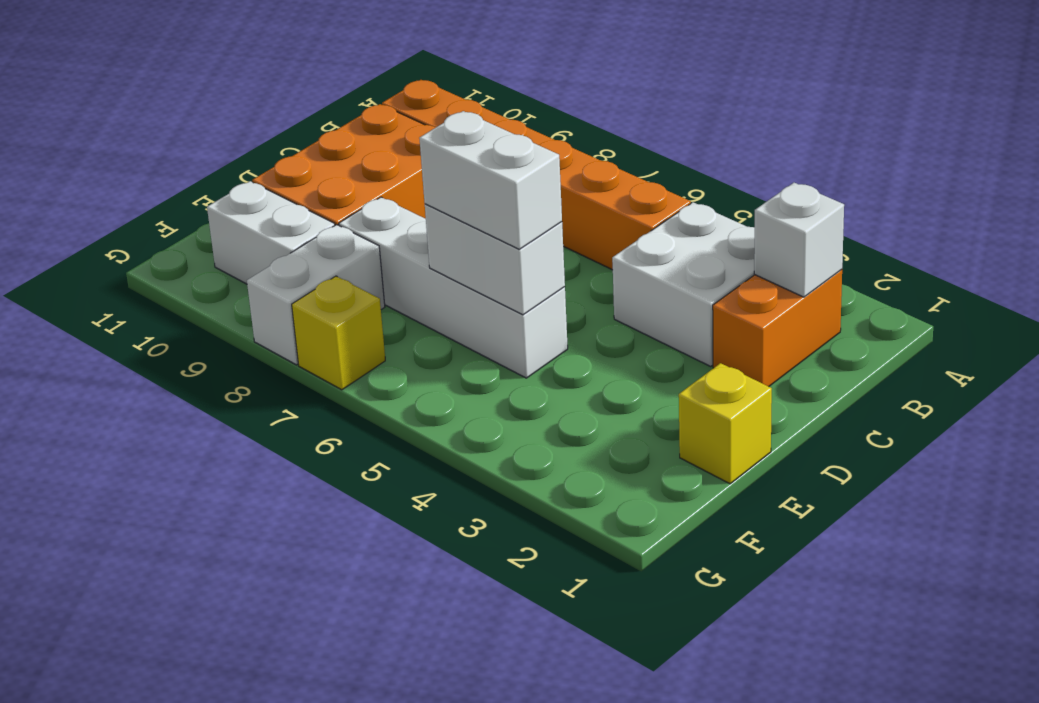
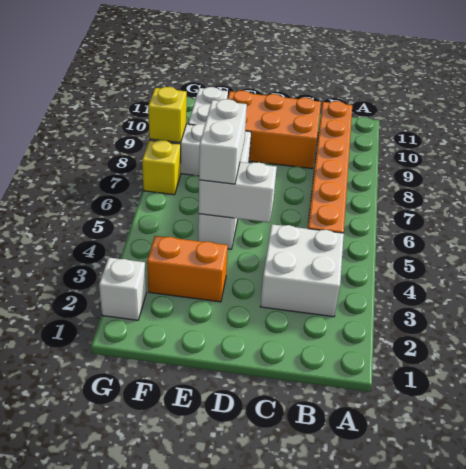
orange brick B2:C2 level 1 -> orange brick E3:F3 level 1
white brick B2 level 2 -> white brick G2 level 1
yellow brick E1 level 1 -> yellow brick G8 level 2
white brick E5:E6 level 2 -> white brick D5:E5 level 2

